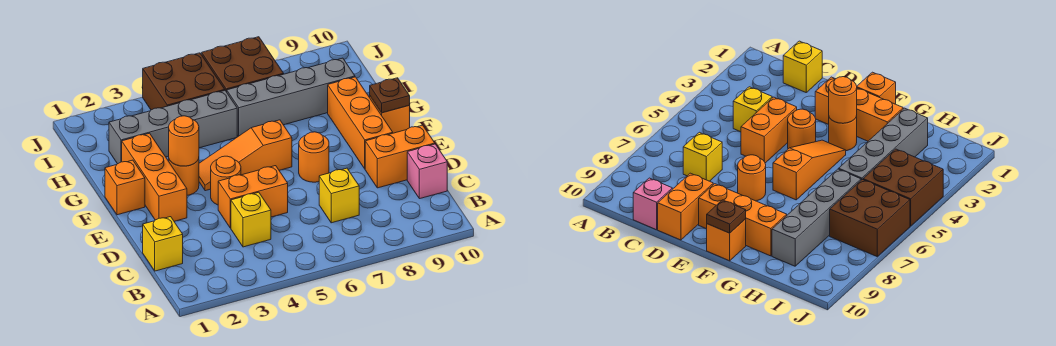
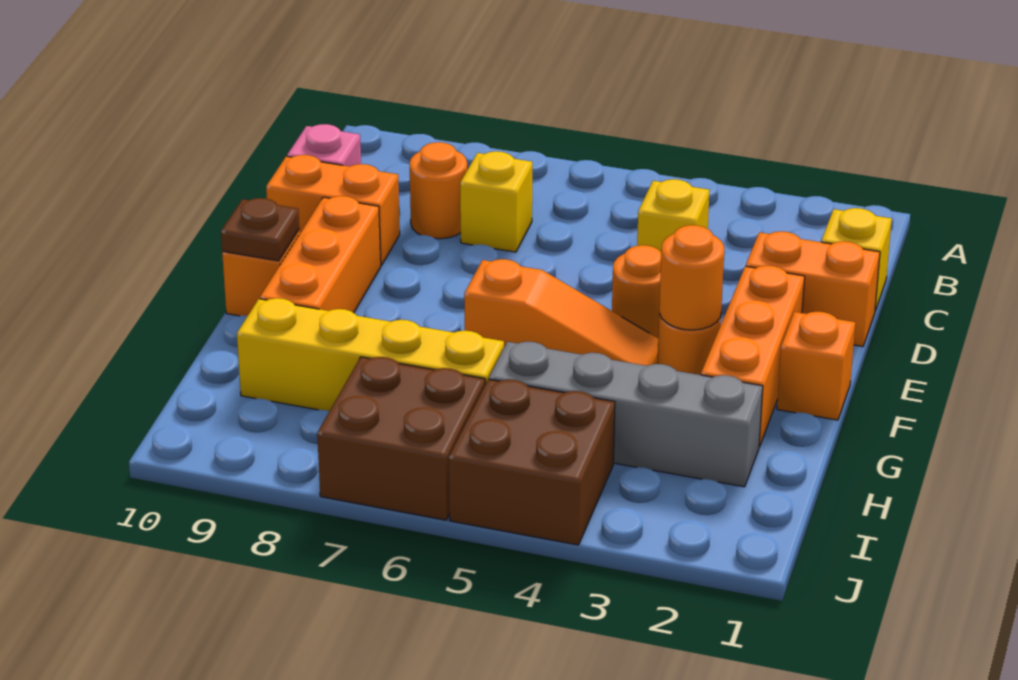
orange brick D4:D5 level 1 -> orange brick D1:D2 level 1
orange round brick E7 level 1 -> orange round brick C8 level 1
grey brick H6:H9 level 1 -> yellow brick H6:H9 level 1

